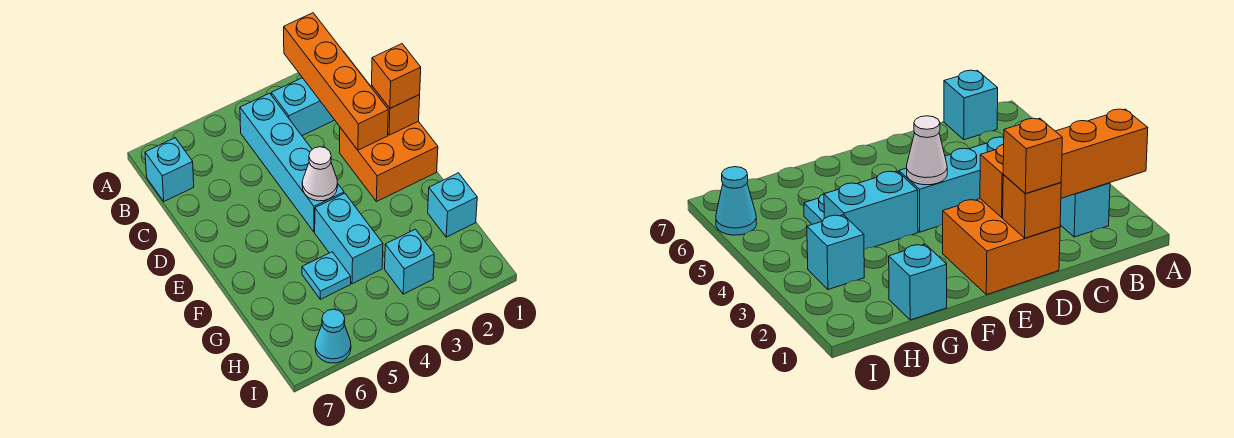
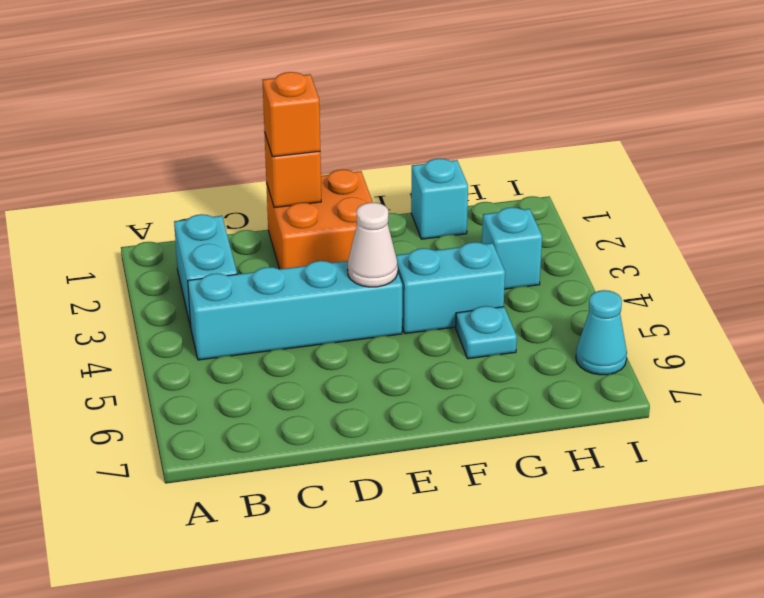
orange brick A2:D2 level 2 -> none
cyan brick B7 level 1 -> none

